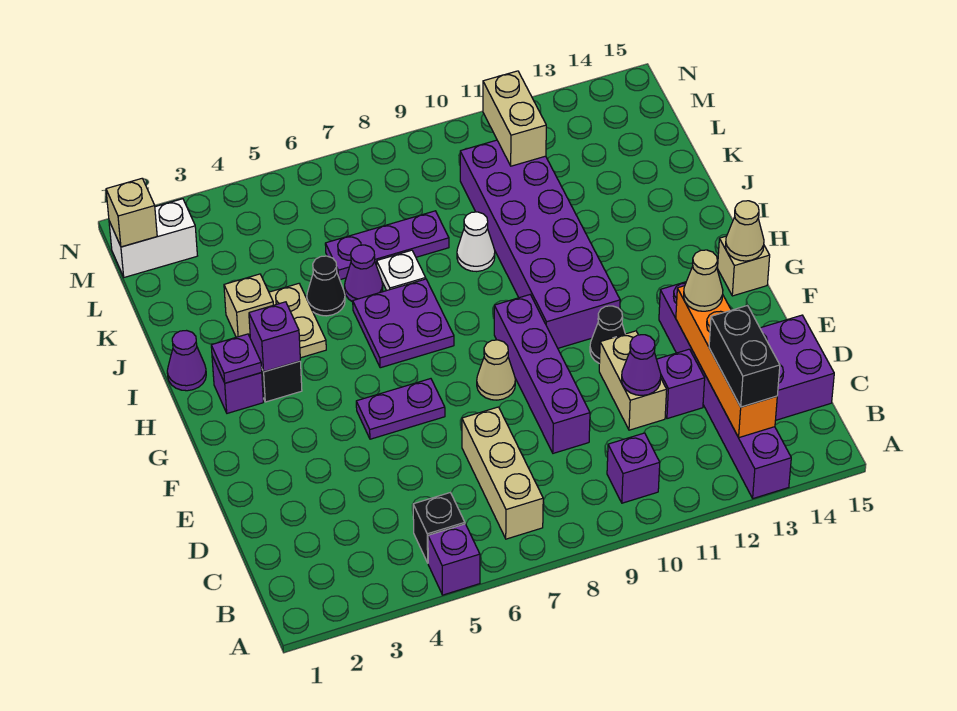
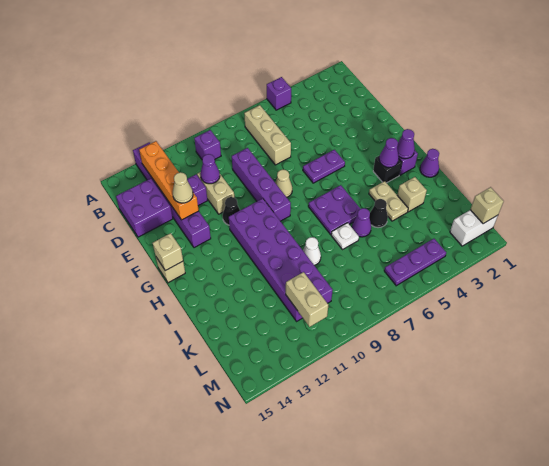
black brick B5 level 1 -> none
black brick B13:C13 level 3 -> none
tan cone G15 level 2 -> tan brick G15 level 2
purple plate H2 level 2 -> purple cone H2 level 2
purple brick H3 level 2 -> purple cone H3 level 2
purple plate K6:K8 level 1 -> purple plate M4:M6 level 1

